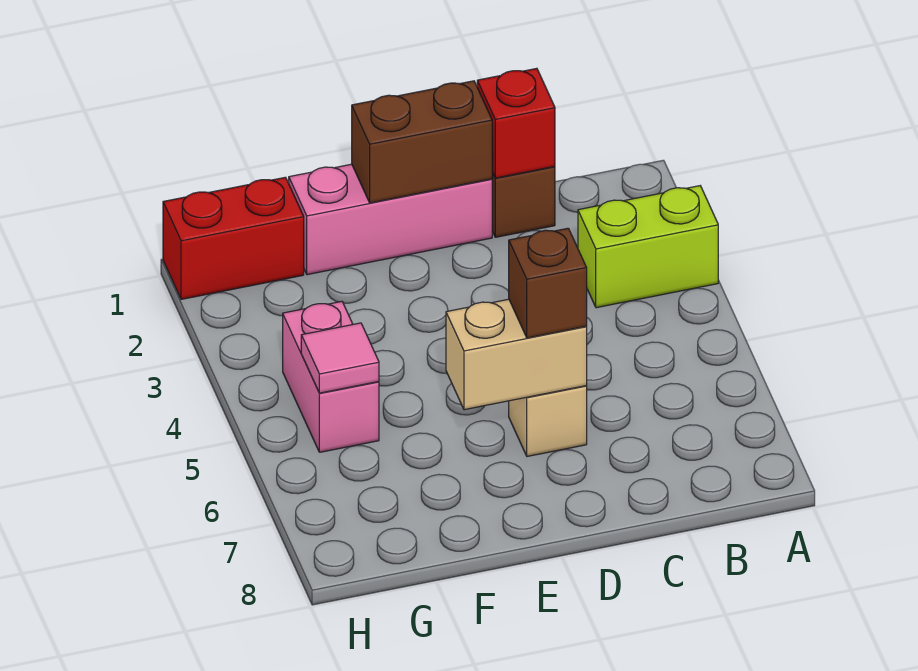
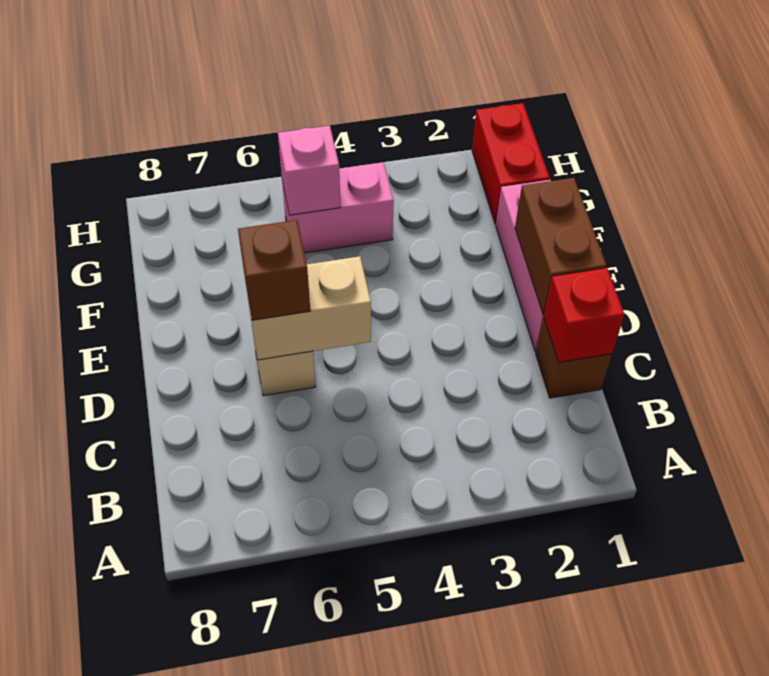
lime brick A3:B3 level 1 -> none
tan brick D6:E6 level 2 -> tan brick D5:D6 level 2
pink tile G5 level 2 -> pink brick G5 level 2

